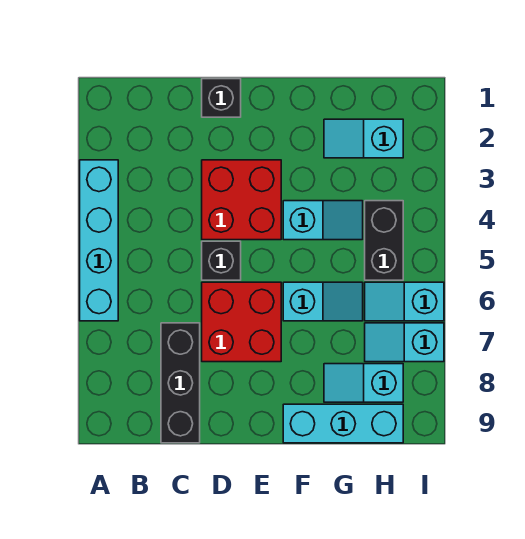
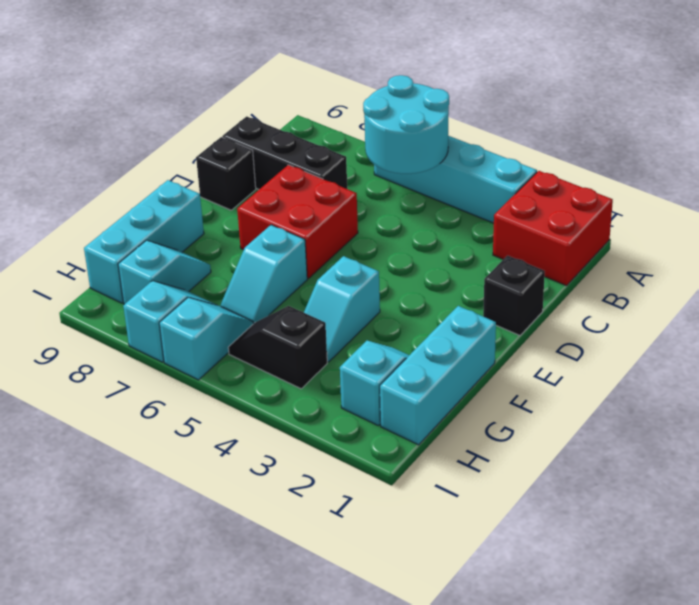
none -> cyan round brick A5:B6 level 2
red brick D3:E4 level 1 -> red brick A1:B2 level 1
black brick D5 level 1 -> black brick D9 level 1
none -> cyan brick F1:H1 level 1
black brick H4:H5 level 1 -> black slope H4:H5 level 1 top 4

